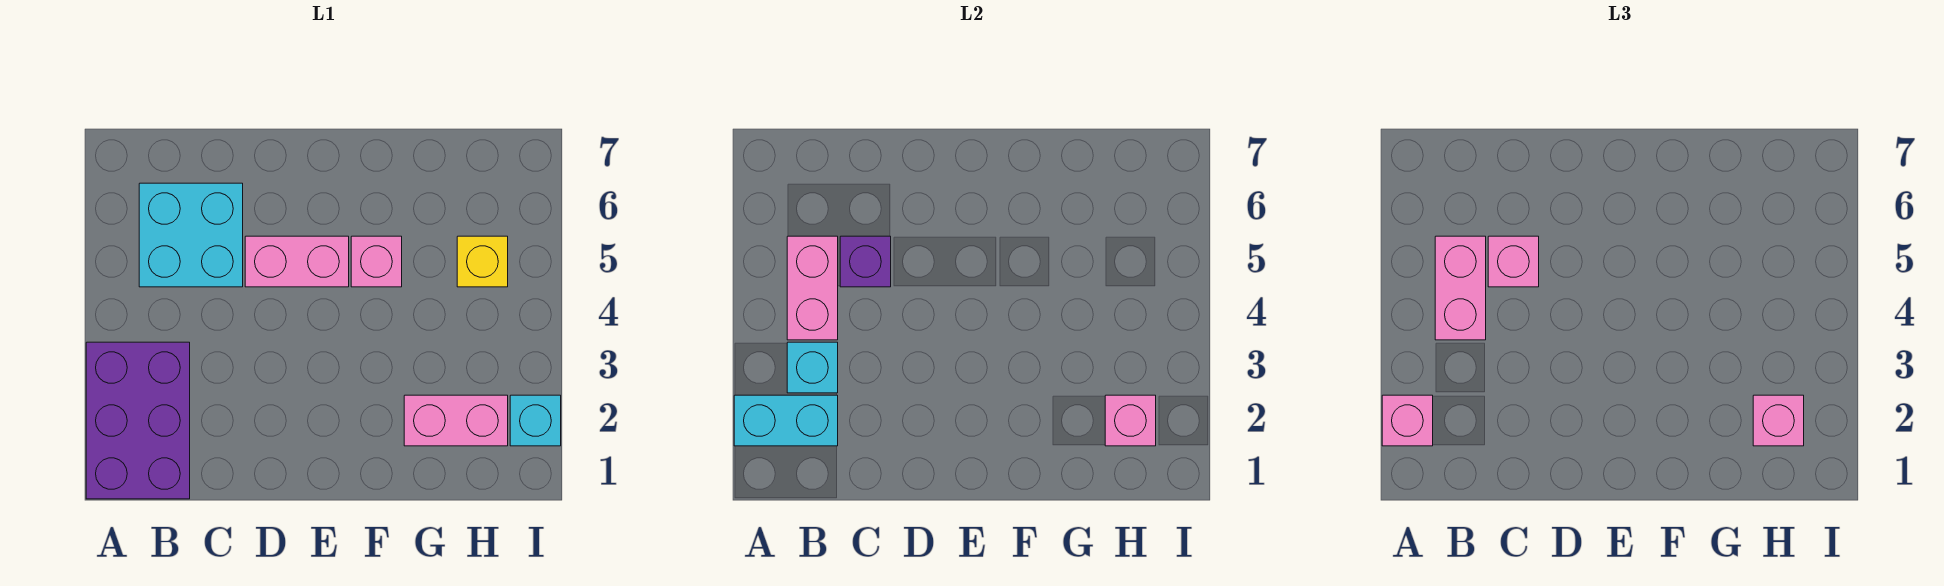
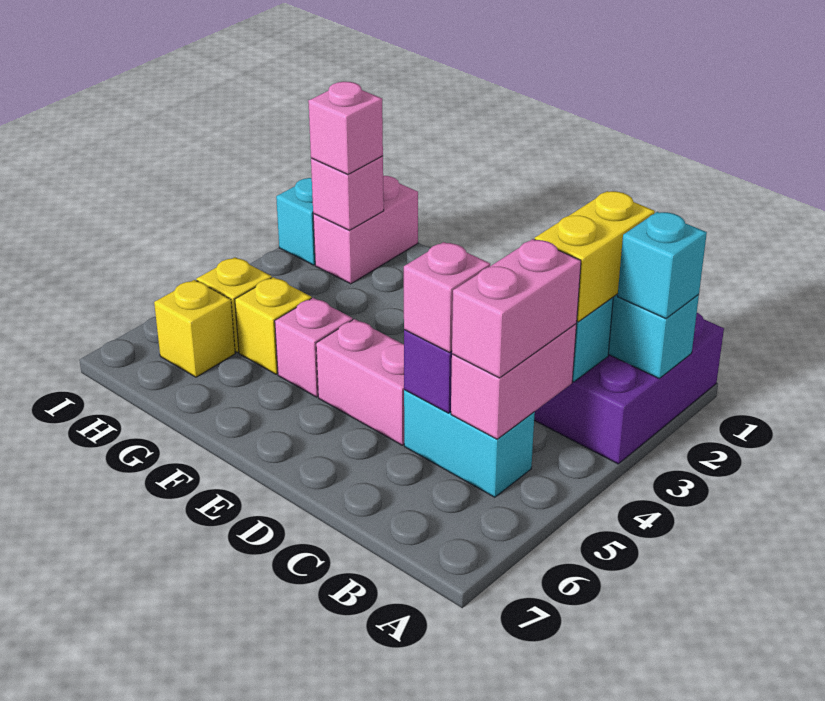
pink brick A2 level 3 -> cyan brick A2 level 3
none -> yellow brick B2:B3 level 3
cyan brick B5:C6 level 1 -> cyan brick B5:C5 level 1
pink brick G2:H2 level 1 -> pink brick H1:H2 level 1
none -> yellow brick G5 level 1
none -> yellow brick H6 level 1

